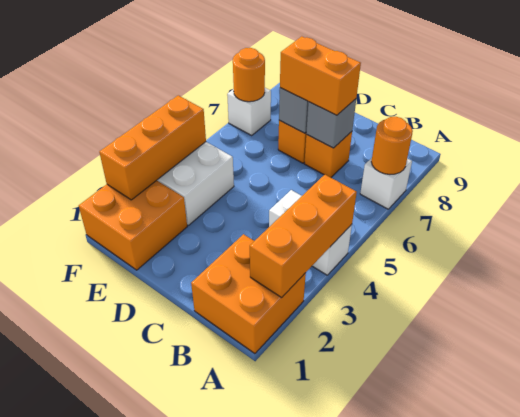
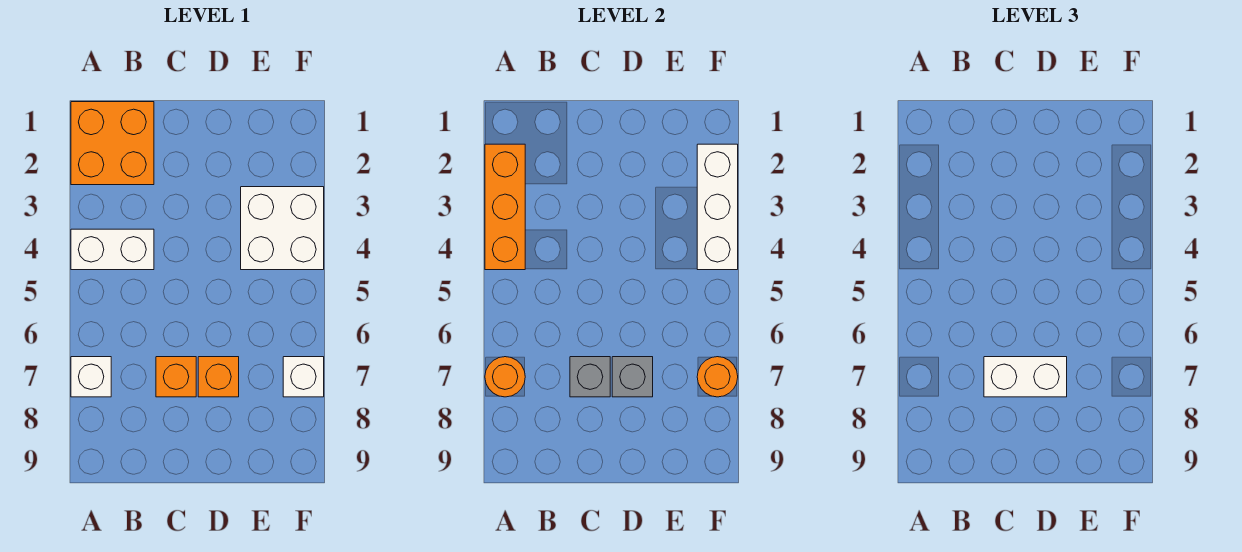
orange brick C7:D7 level 3 -> white brick C7:D7 level 3
orange brick E1:F2 level 1 -> none
orange brick F2:F4 level 2 -> white brick F2:F4 level 2

